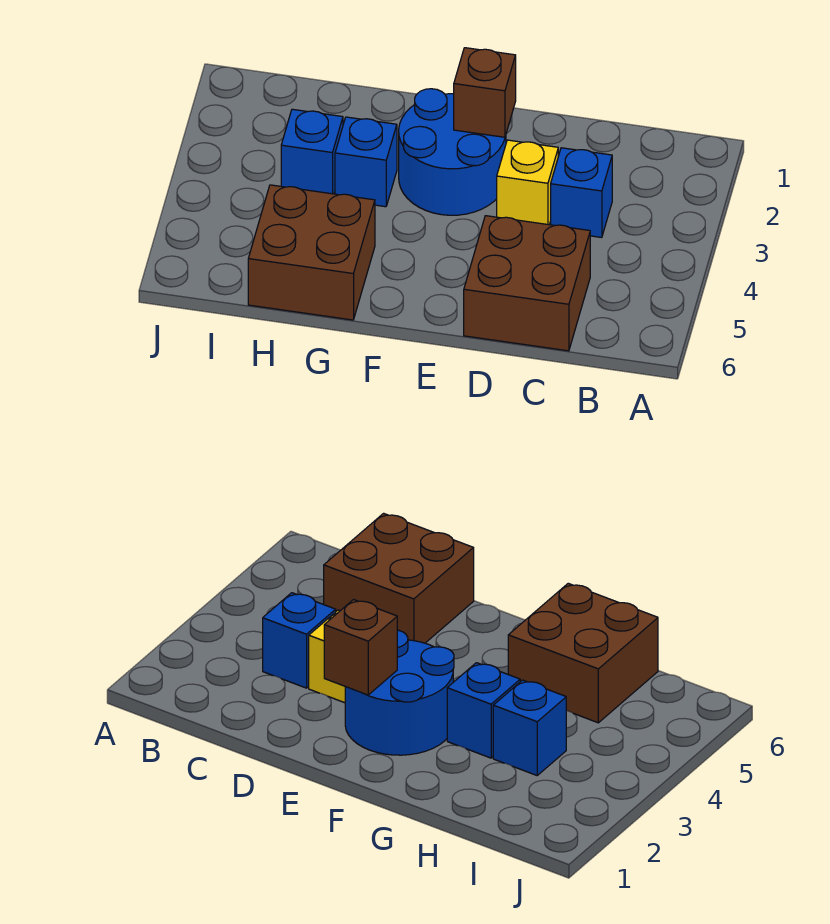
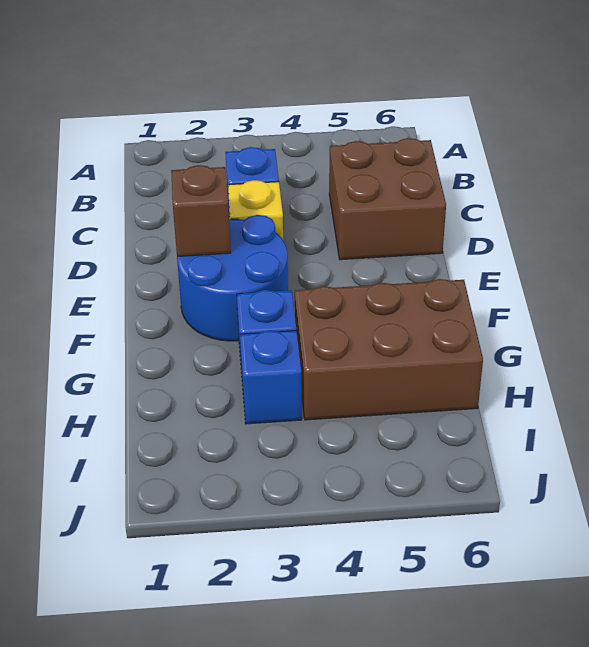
brown brick G5:H6 level 1 -> brown brick G4:H6 level 1

